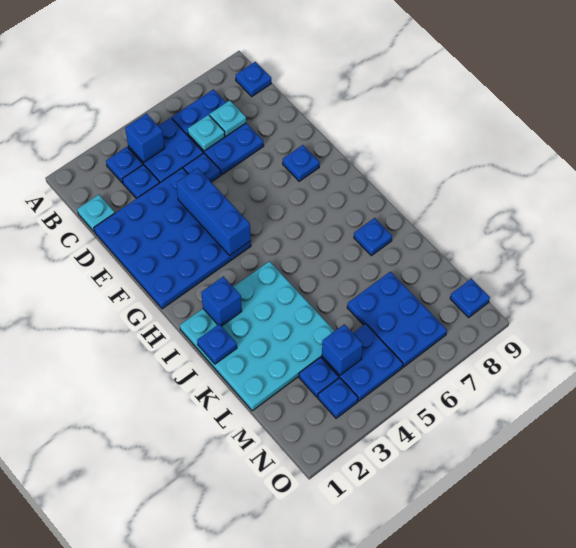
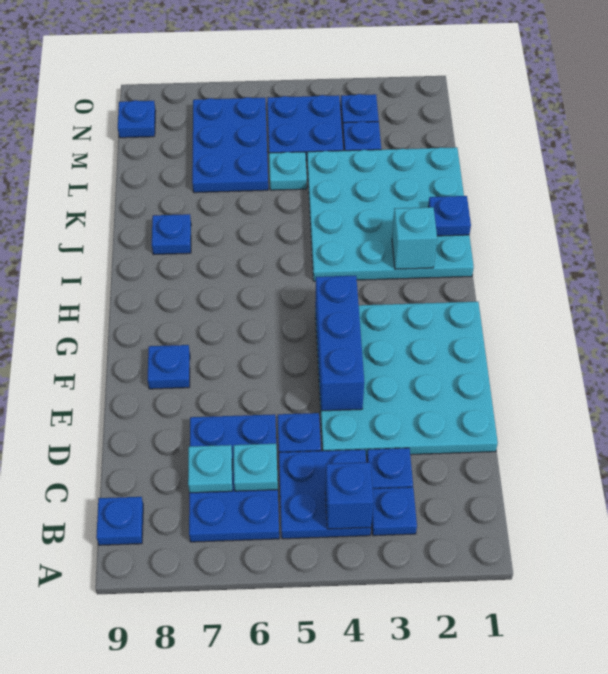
cyan plate C1 level 1 -> cyan plate L5 level 1
blue plate D1:G4 level 1 -> cyan plate D1:G4 level 1
blue brick I2 level 2 -> cyan brick I2 level 2
blue brick M4 level 2 -> none

